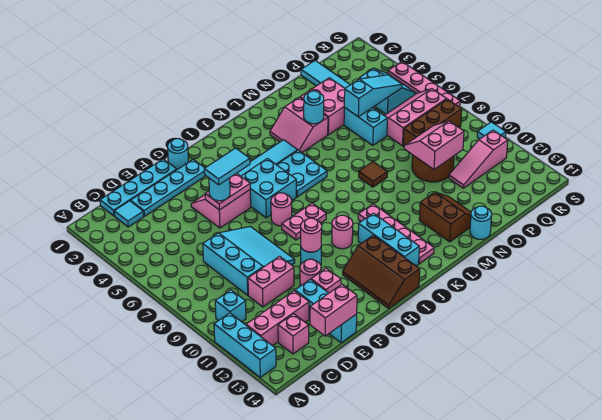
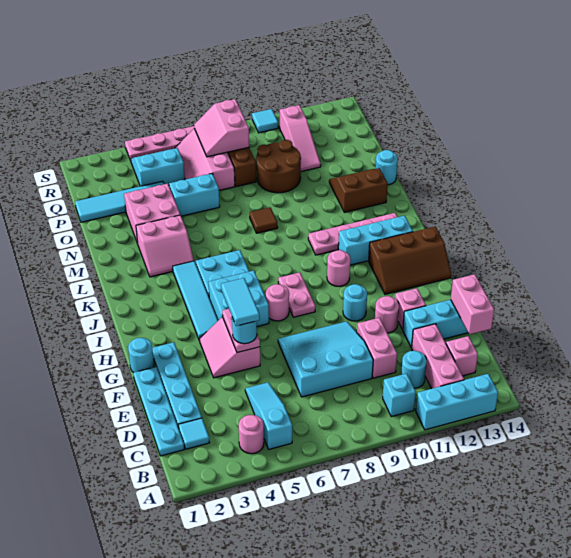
pink round brick G10 level 2 -> pink round brick B4 level 1
cyan round brick M4 level 2 -> cyan round brick C11 level 1
cyan slope O5:Q5 level 2 top O -> cyan slope B5:D5 level 1 top B
pink slope O9:P10 level 2 top 10 -> pink slope Q7:R8 level 2 top 8

